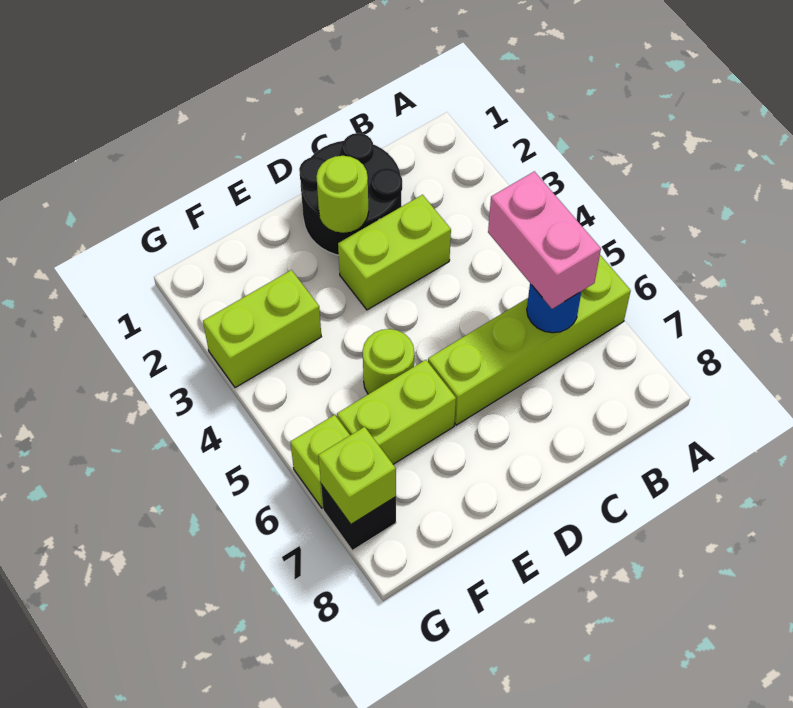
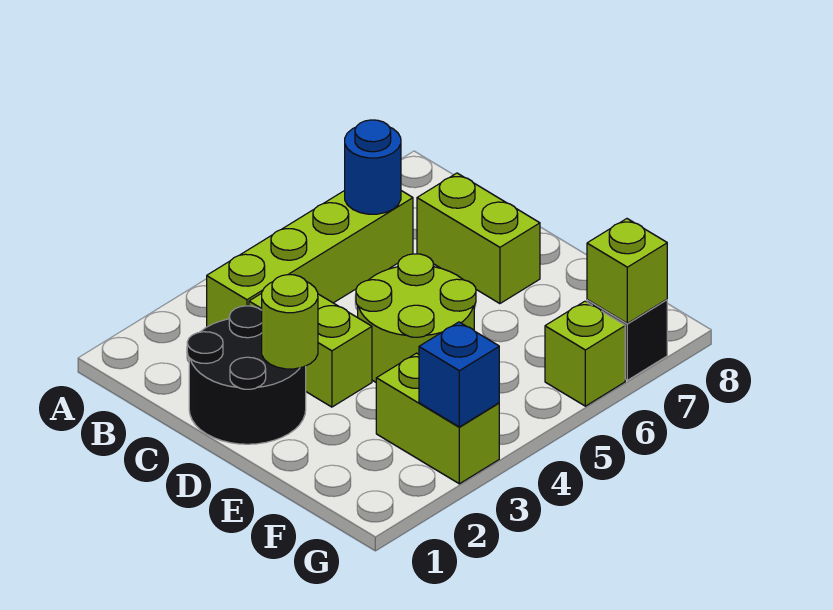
lime brick A6:D6 level 1 -> lime brick B3:B6 level 1
pink brick B5:B6 level 3 -> none
lime round brick E5 level 1 -> lime round brick D4:E5 level 1
lime brick E6:F6 level 1 -> lime brick C7:D7 level 1
none -> blue brick G3 level 2

